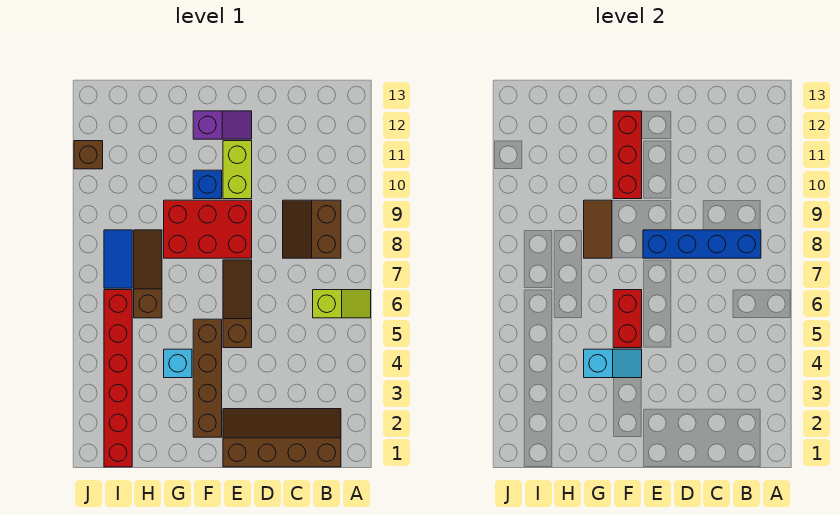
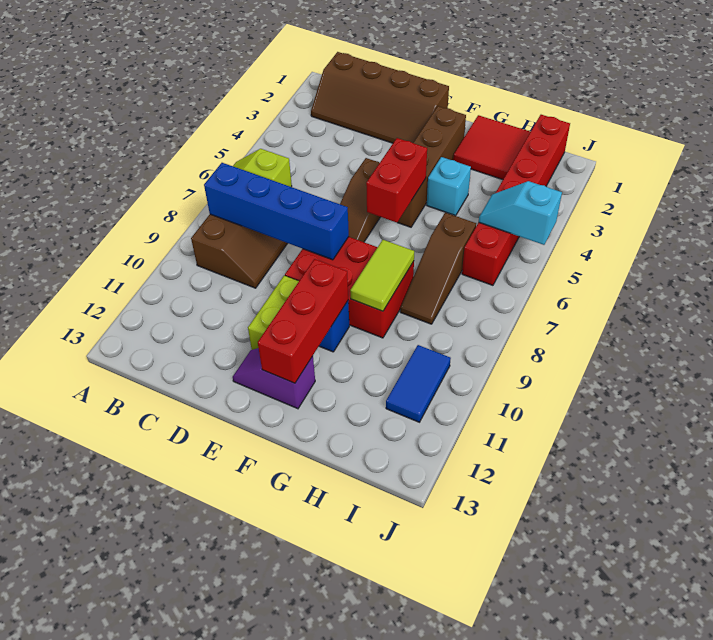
cyan slope F4:G4 level 2 top G -> cyan slope I5:J5 level 2 top J
none -> red tile G1:H2 level 1
brown tile G8:G9 level 2 -> lime tile G8:G9 level 2
blue tile I7:I8 level 1 -> blue tile I10:I11 level 1
brown brick J11 level 1 -> none

